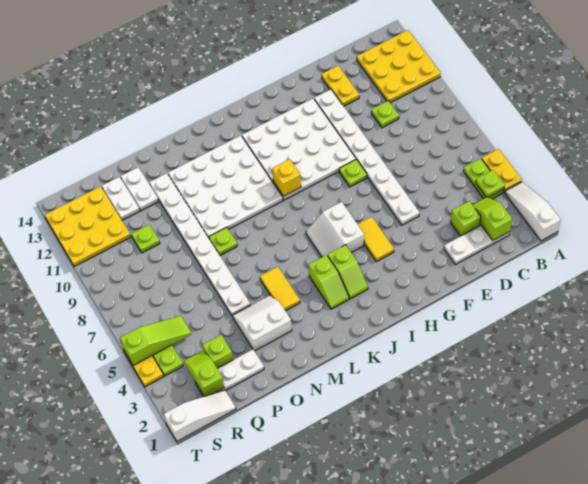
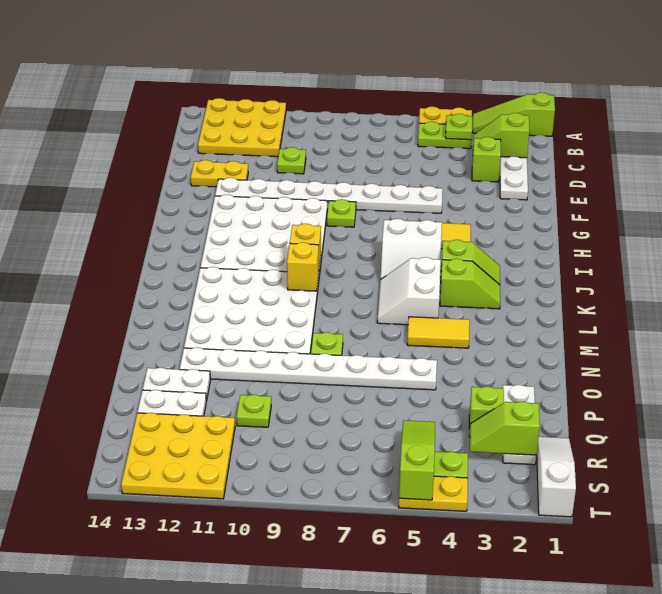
white slope A1:A3 level 1 top 1 -> lime slope A1:A3 level 1 top 1
none -> yellow brick K9 level 2
white slope N3:O4 level 1 top 3 -> white slope K5:L6 level 1 top 5

